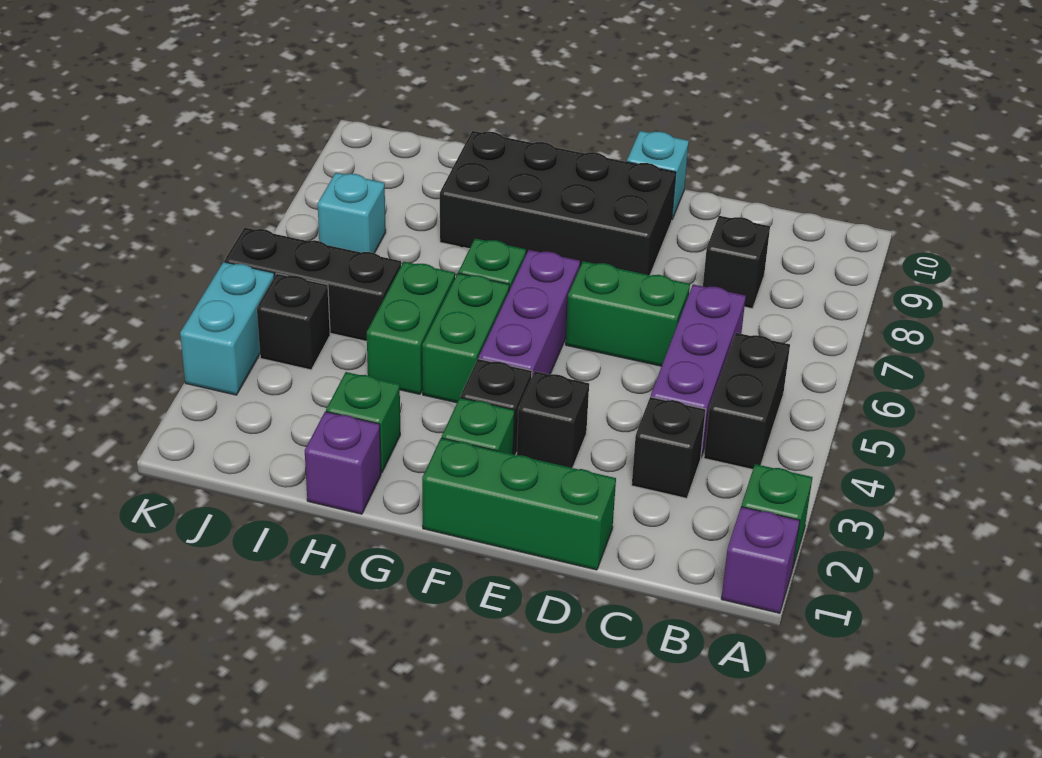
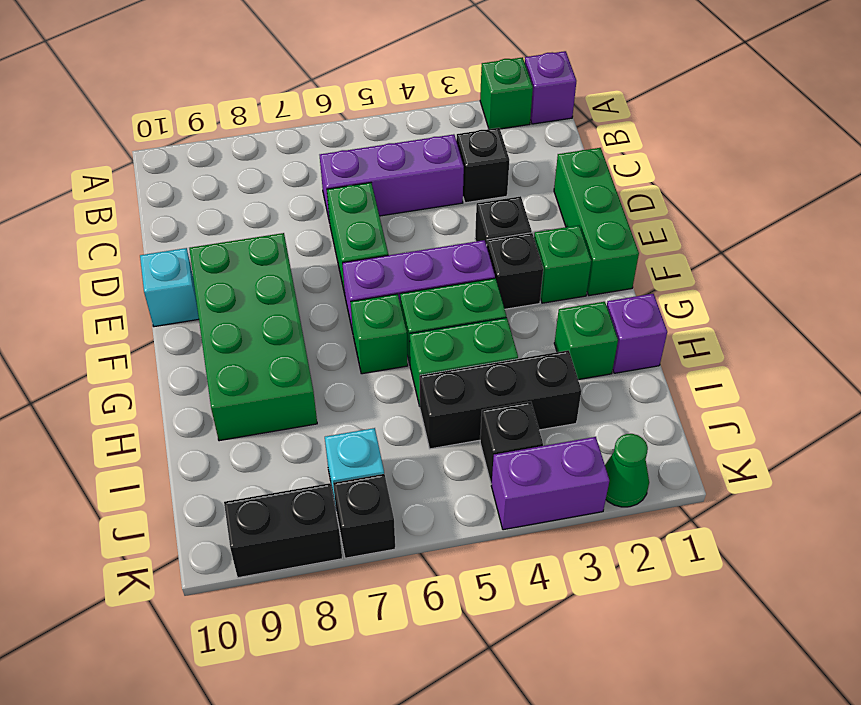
black brick B4:B5 level 1 -> black brick K8:K9 level 1
black brick C8 level 1 -> black brick K7 level 1
black brick E8:H9 level 1 -> green brick E8:H9 level 1
black brick I5:K5 level 1 -> black brick I3:I5 level 1
none -> green cone K2 level 1
cyan brick K3:K4 level 1 -> purple brick K3:K4 level 1

